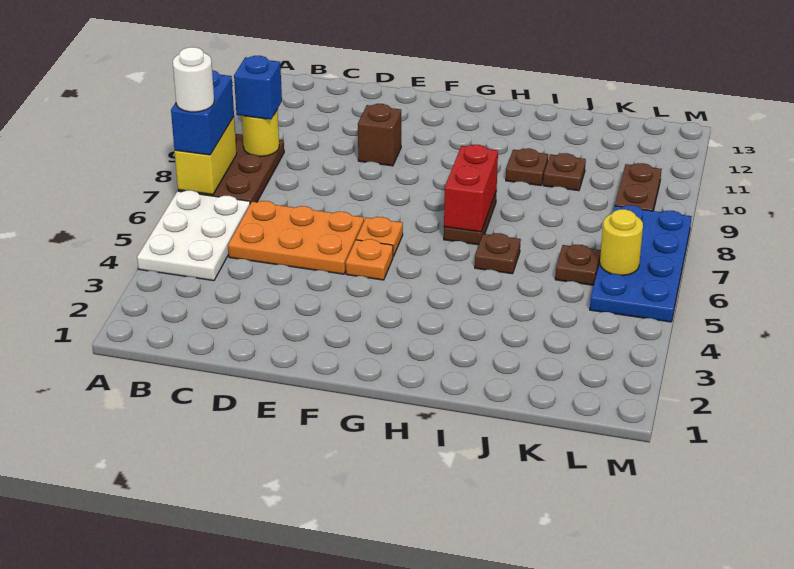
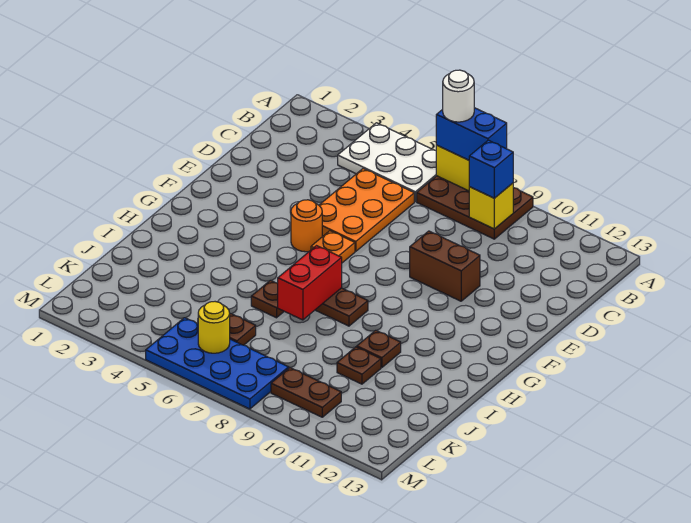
yellow round brick B9 level 2 -> yellow brick B9 level 2
brown brick E10 level 1 -> brown brick E9:E10 level 1
orange plate F5 level 1 -> orange round brick F5 level 1
red brick H7:H8 level 2 -> red brick H7:I7 level 2

